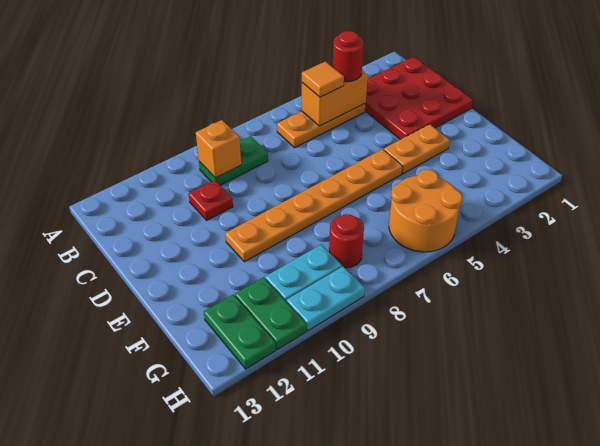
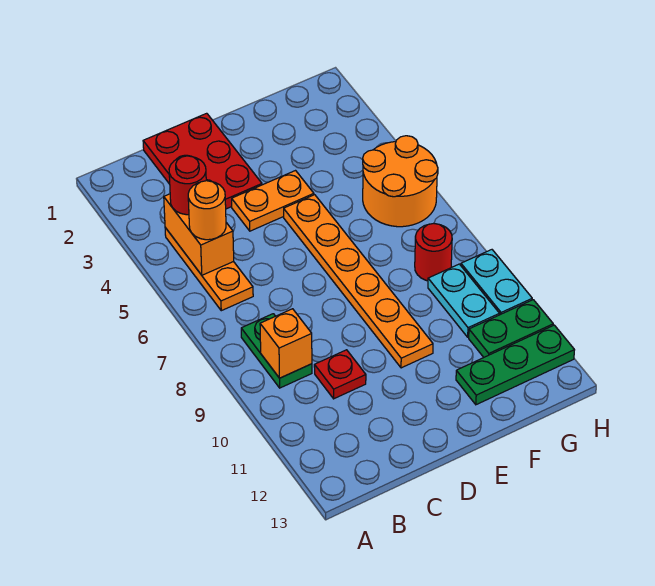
red plate B1:D3 level 1 -> red plate C1:D3 level 1
orange tile B5 level 3 -> orange round brick B5 level 3
orange plate E3:E4 level 1 -> orange plate D4:E4 level 1
green plate G12:H12 level 1 -> green plate F12:H12 level 1

